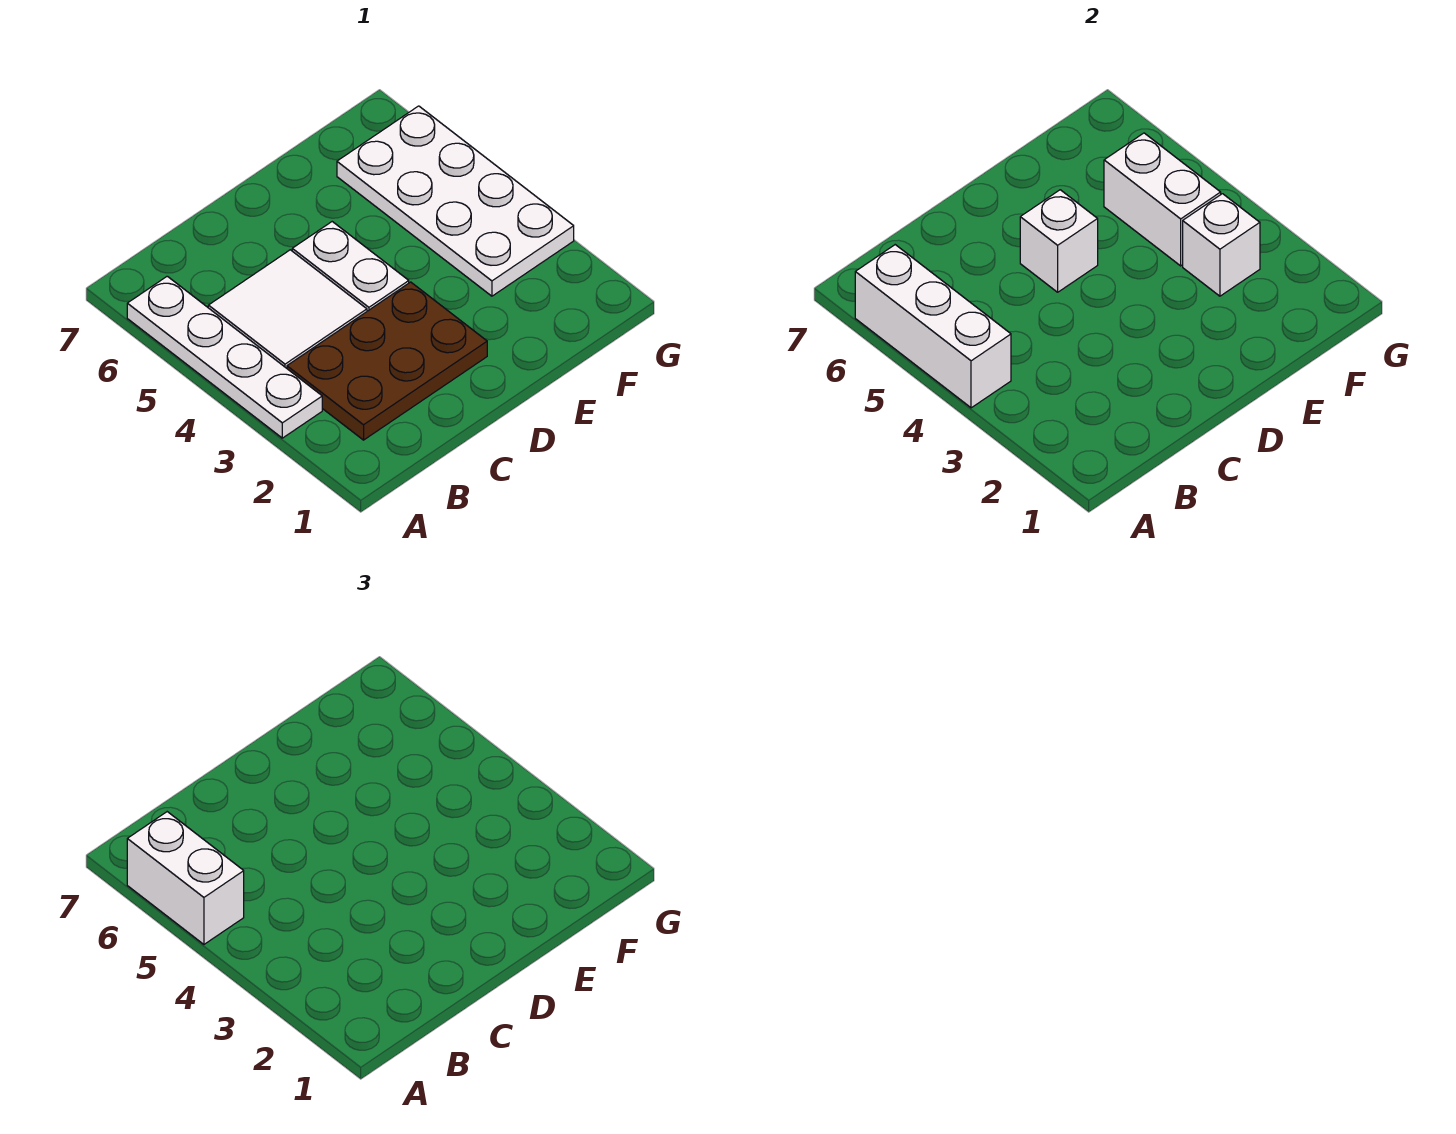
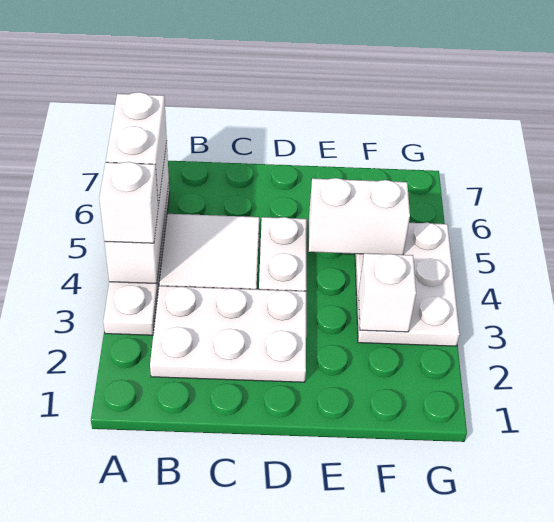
brown plate B2:D3 level 1 -> white plate B2:D3 level 1
white brick D5 level 2 -> white brick A4 level 3
white plate F3:G6 level 1 -> white plate F3:G5 level 1
white brick F4:F5 level 2 -> white brick E5:F5 level 2

